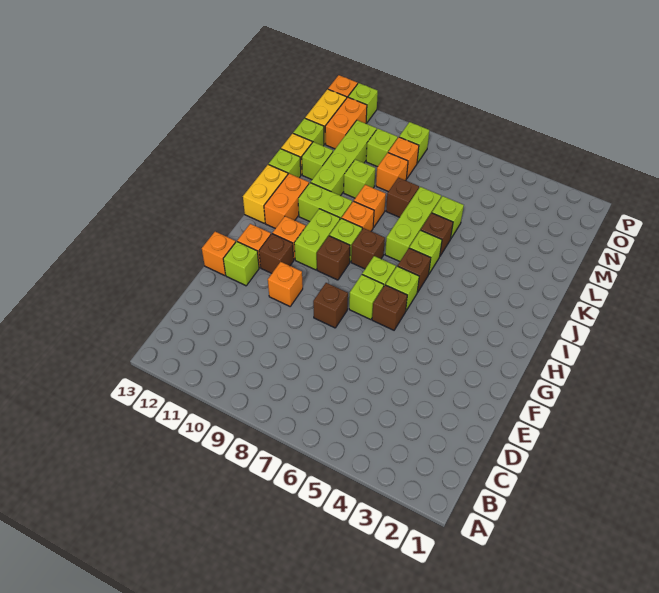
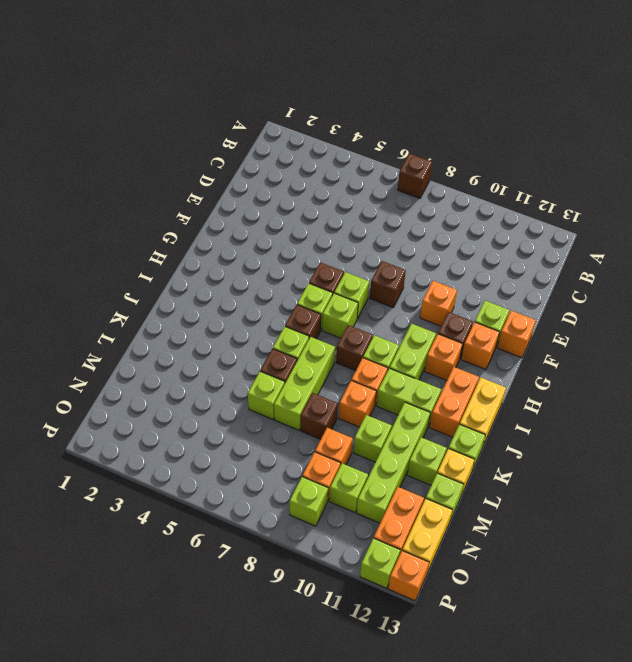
brown brick H9 level 1 -> brown brick A7 level 1

